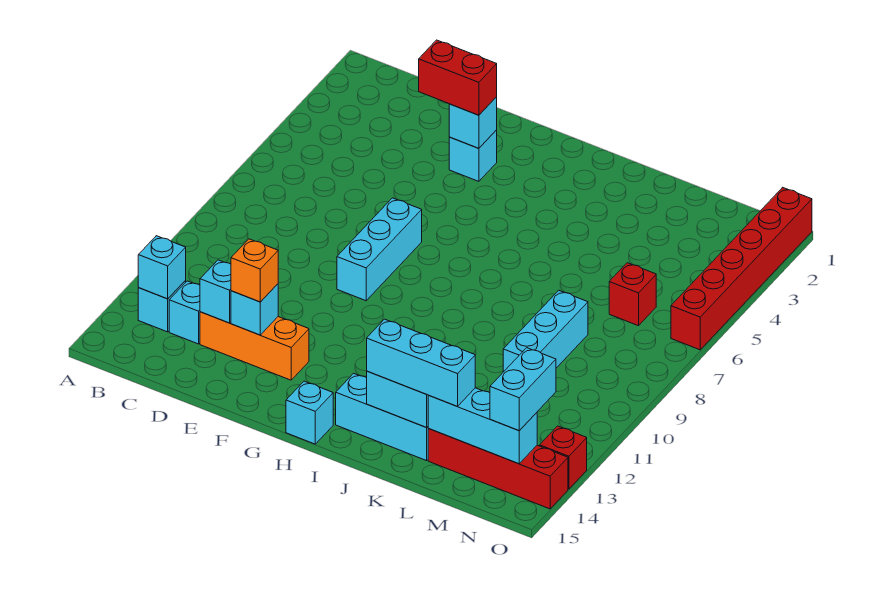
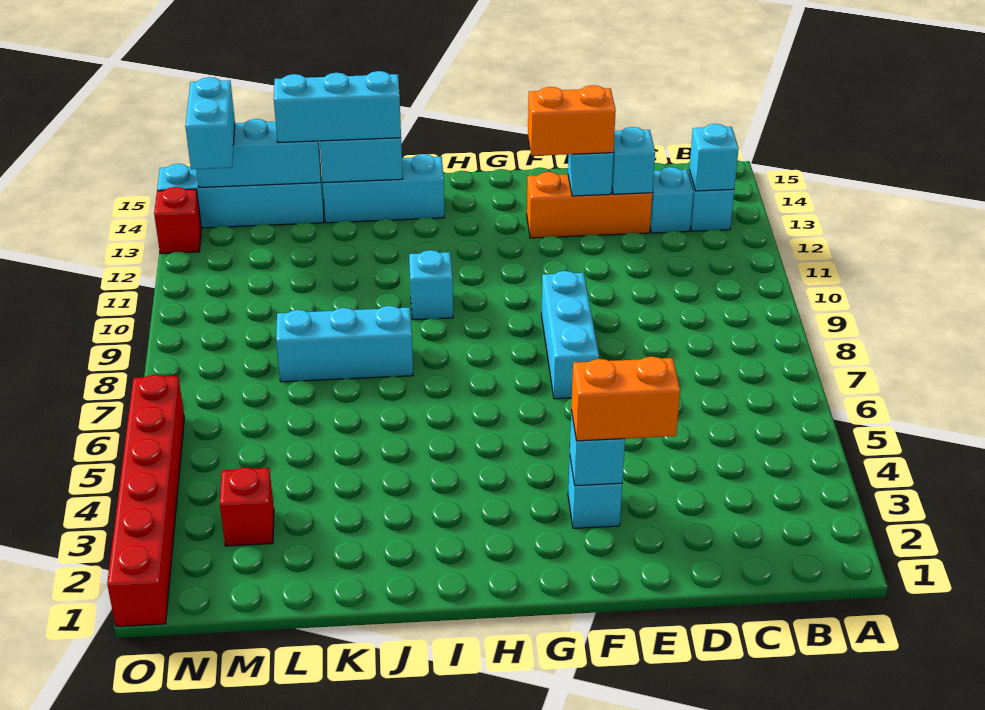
red brick E3:F3 level 3 -> orange brick E3:F3 level 3
orange brick E13 level 3 -> orange brick E13:F13 level 3
cyan brick H15 level 1 -> cyan brick I10 level 1
cyan brick L8:L10 level 1 -> cyan brick J8:L8 level 1
red brick L14:O14 level 1 -> cyan brick L14:O14 level 1
red brick M6 level 1 -> red brick M3 level 1

